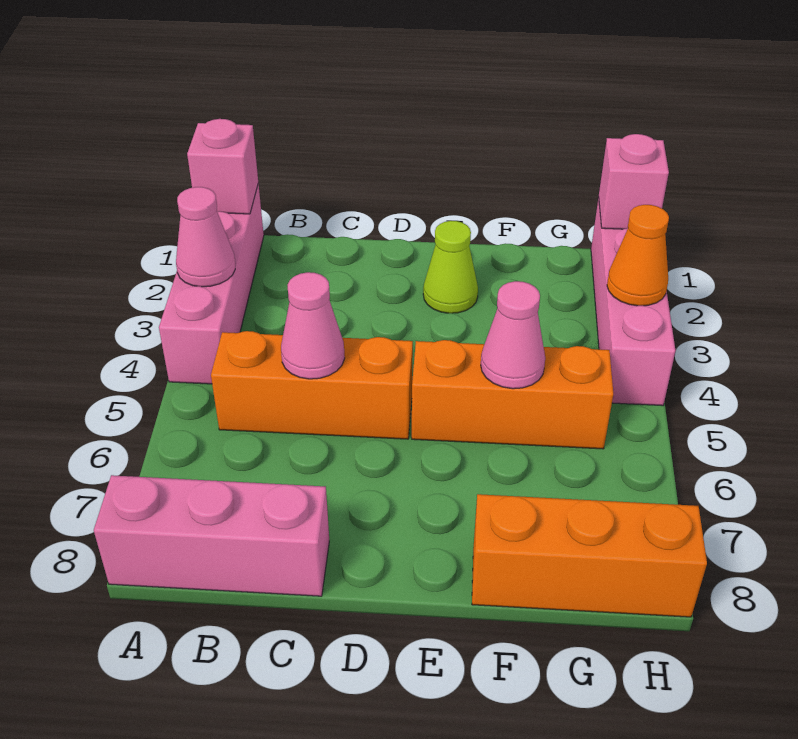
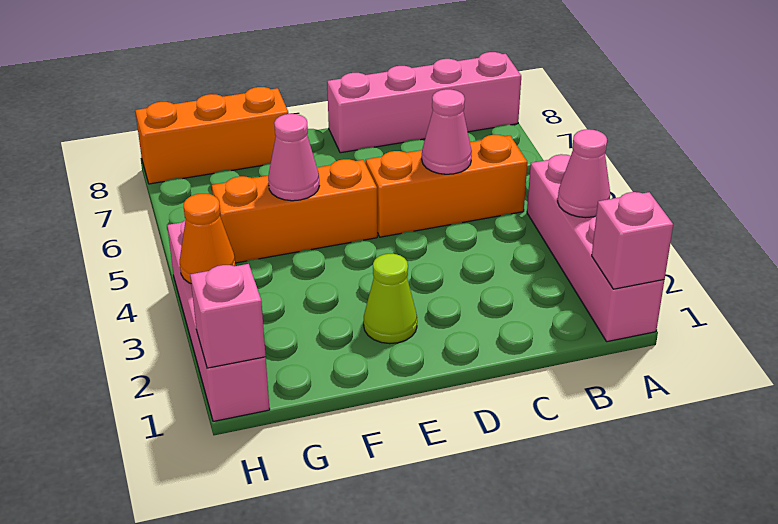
pink brick A8:C8 level 1 -> pink brick A8:D8 level 1

